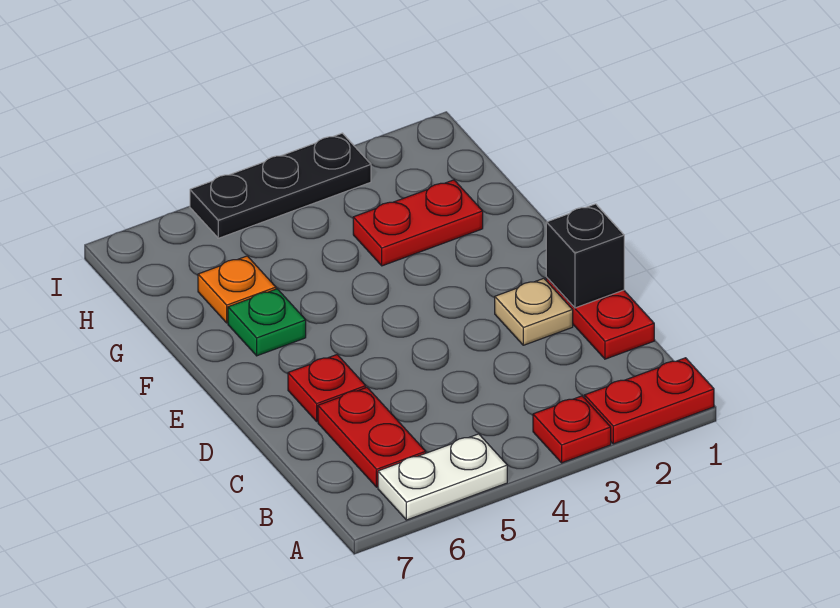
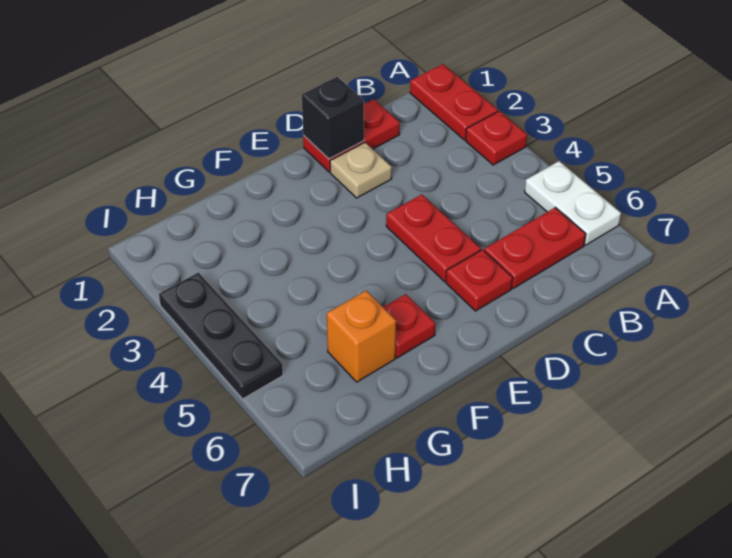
green plate F6 level 1 -> red plate F6 level 1
red plate G2:G3 level 1 -> red plate D4:D5 level 1
orange plate G6 level 1 -> orange brick G6 level 1

